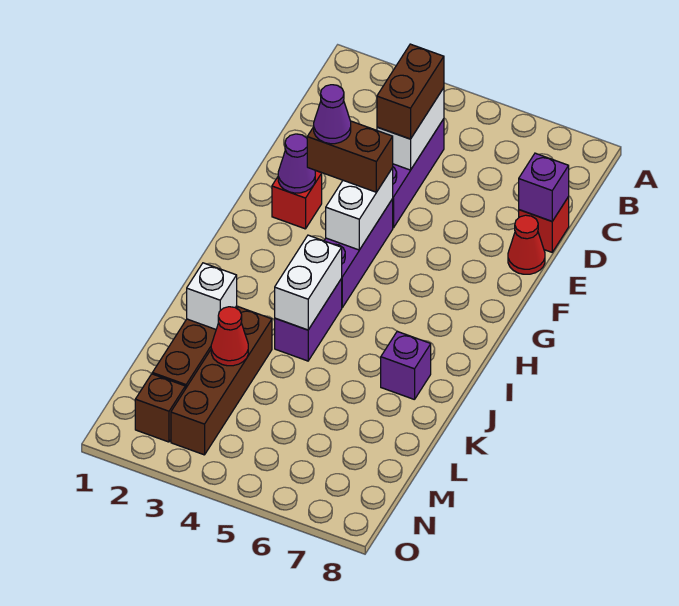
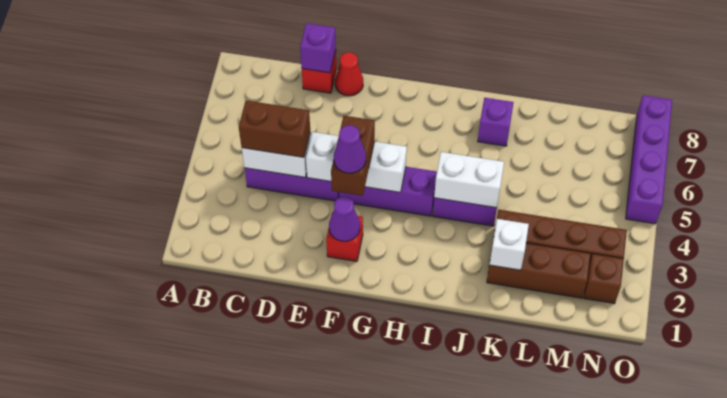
white brick F4:G4 level 2 -> white brick E4:G4 level 2
red cone L3 level 2 -> none
none -> purple brick O5:O8 level 1

